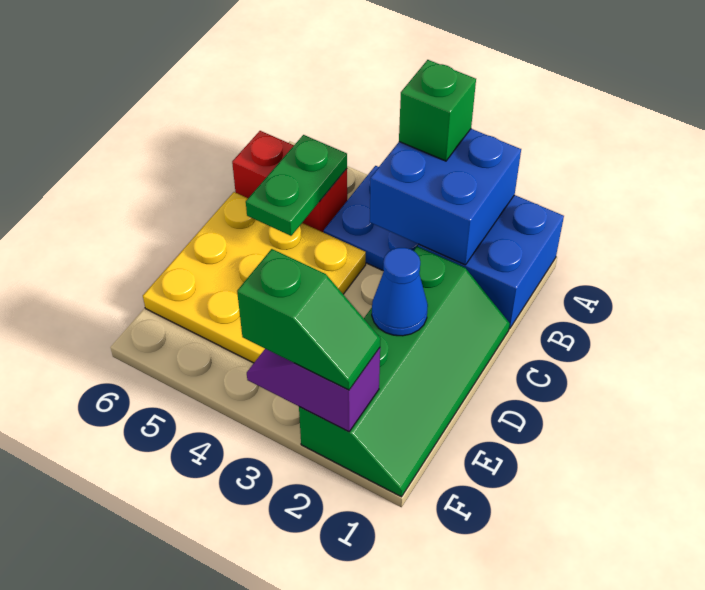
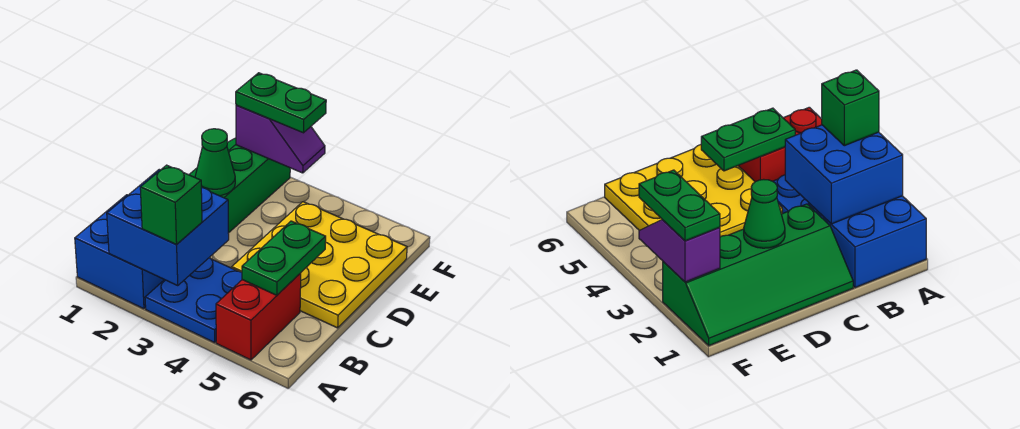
red brick B5:B6 level 1 -> red brick A5:B5 level 1
blue cone D2 level 2 -> green cone D2 level 2
green slope F2:F3 level 3 top 3 -> green plate F2:F3 level 3

